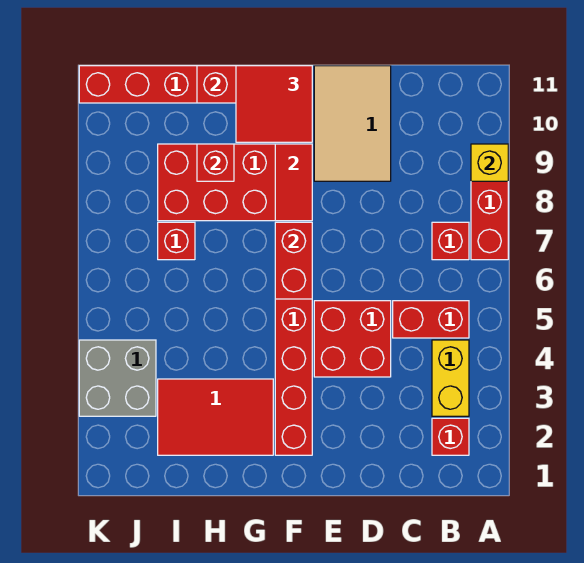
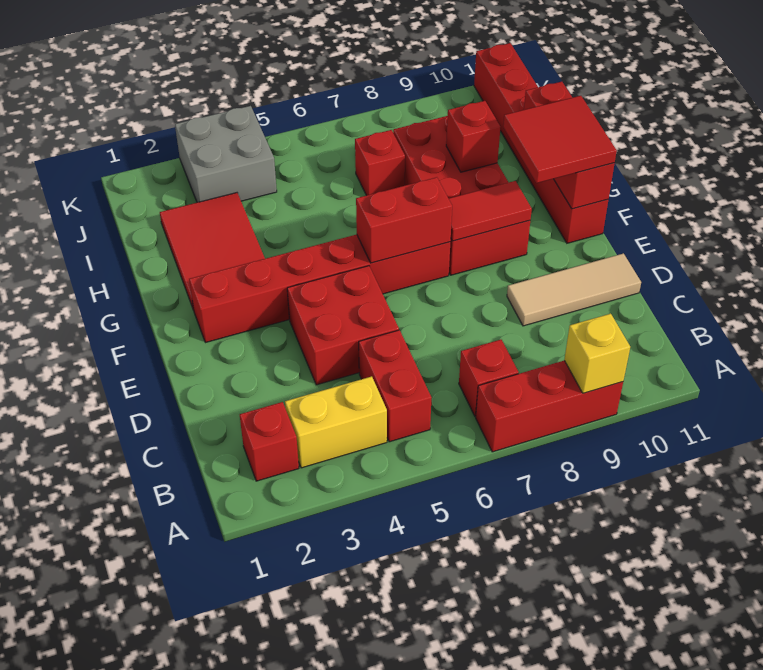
tan tile D9:E11 level 1 -> tan tile D9:D11 level 1

